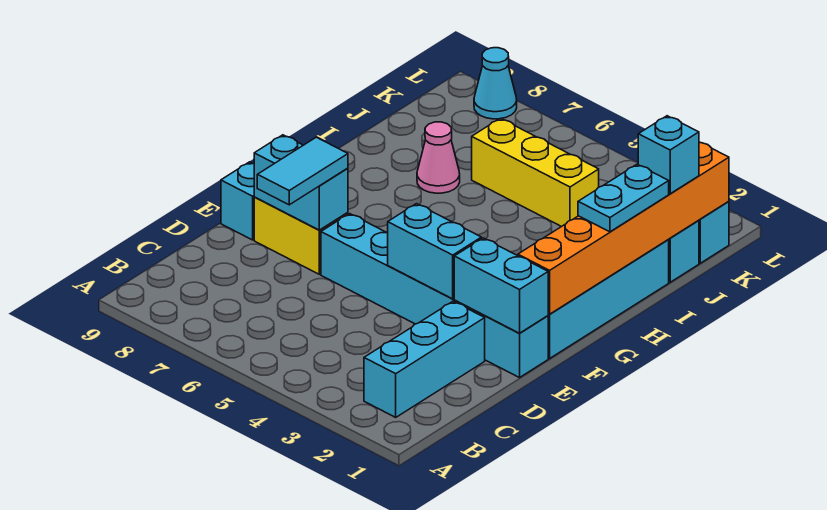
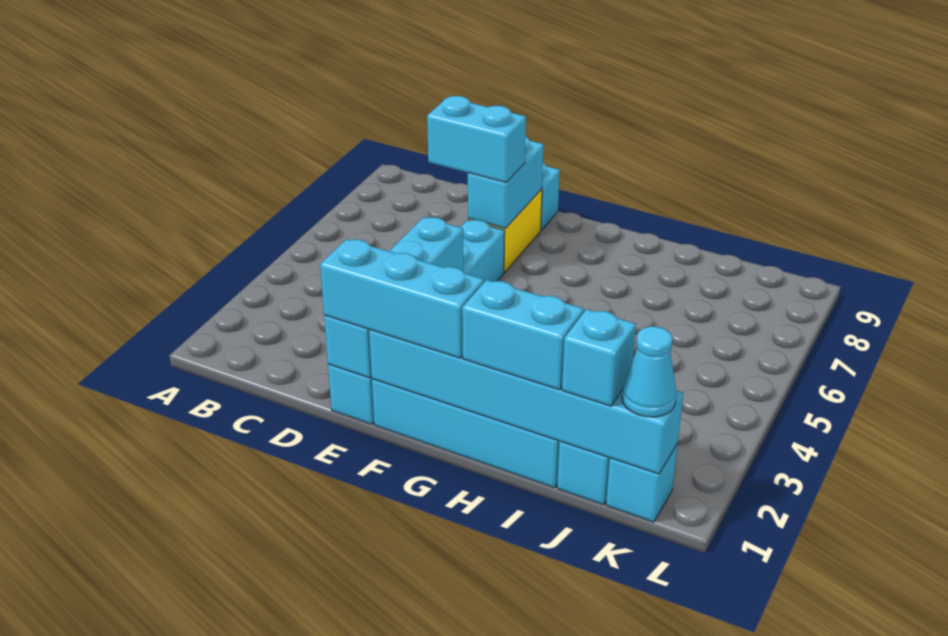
cyan brick B2:D2 level 1 -> cyan brick E1:G1 level 3
cyan tile D7:E7 level 3 -> cyan brick D7:E7 level 3
orange brick F1:K1 level 2 -> cyan brick F1:K1 level 2
cyan plate H1:I1 level 3 -> cyan brick H1:I1 level 3
pink cone I7 level 1 -> none
yellow brick J4:J6 level 1 -> none
cyan cone L8 level 1 -> cyan cone K1 level 3

